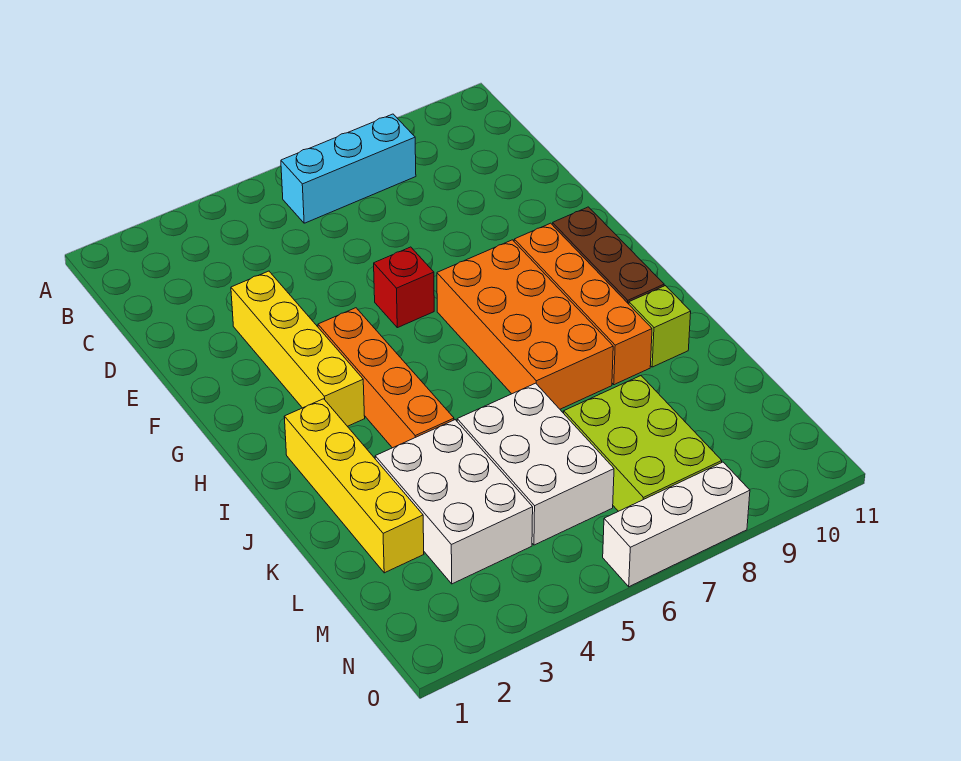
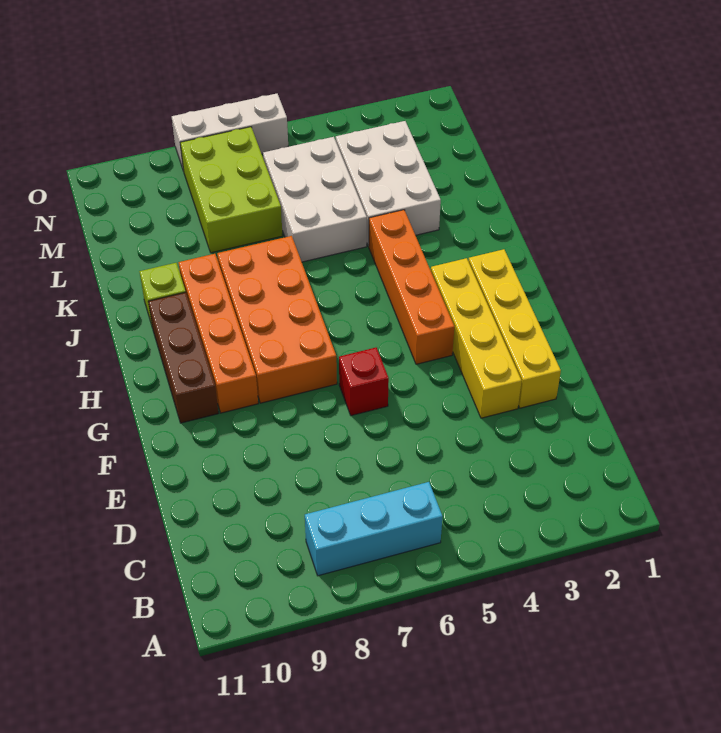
yellow brick I2:L2 level 1 -> yellow brick E2:H2 level 1

